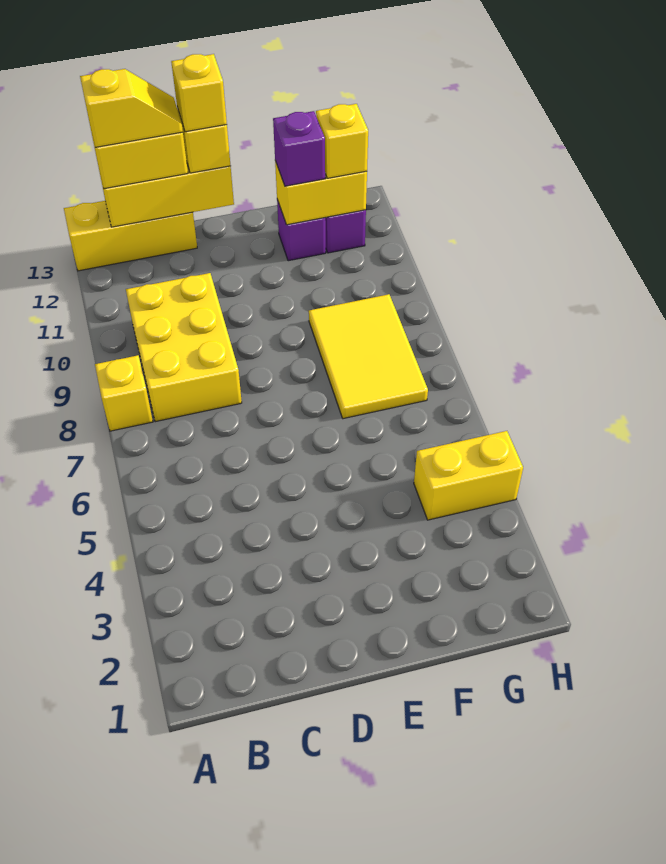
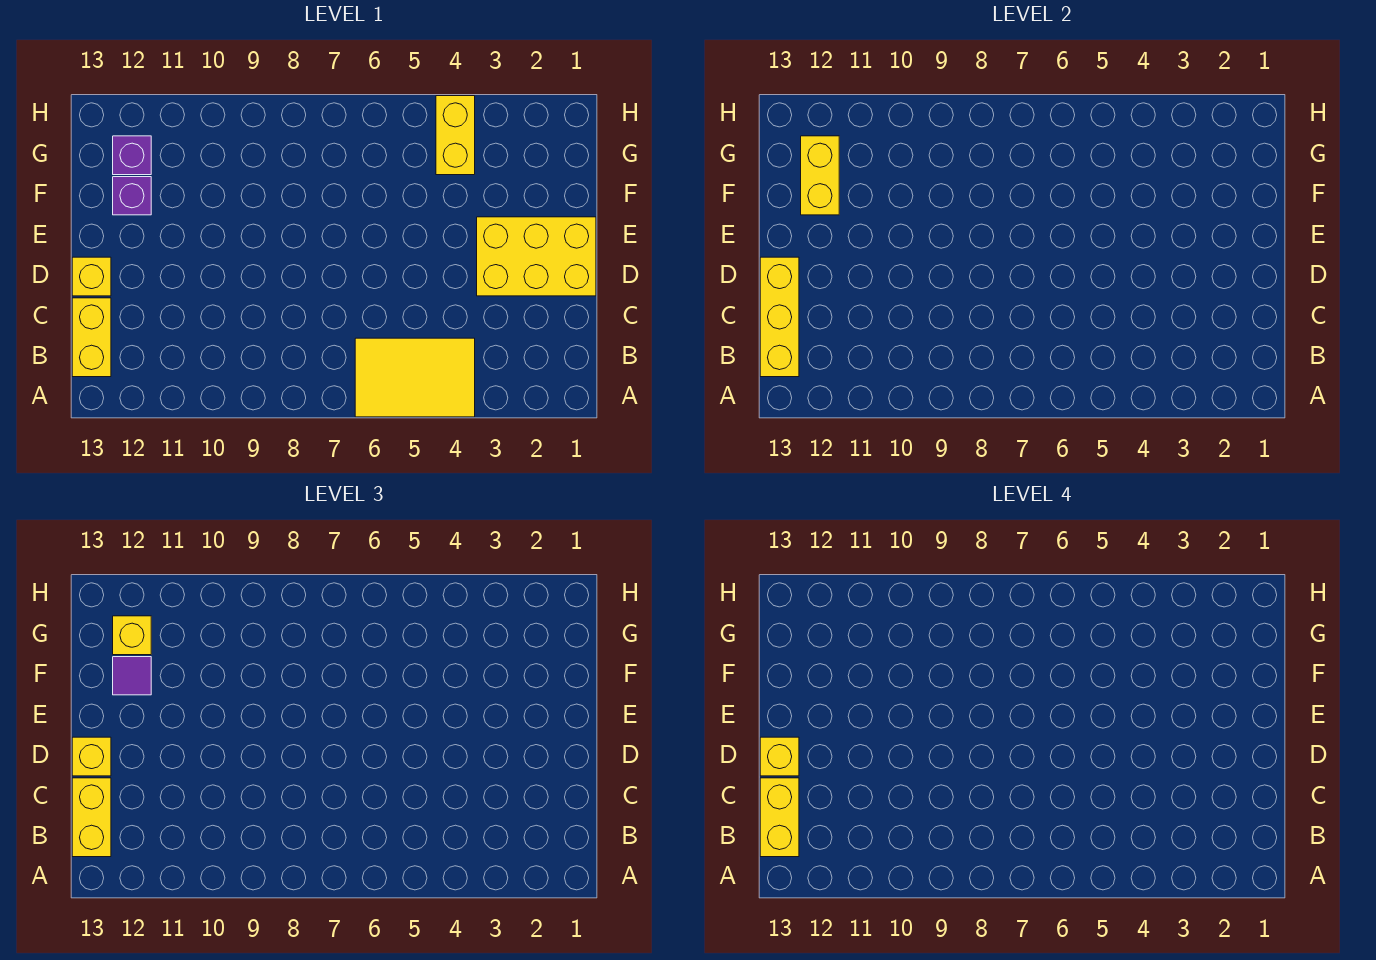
yellow brick A8 level 1 -> yellow brick D13 level 1
yellow brick A13:C13 level 1 -> yellow brick B13:C13 level 1
yellow brick B8:C10 level 1 -> yellow brick D1:E3 level 1
yellow slope B13:C13 level 4 top B -> yellow brick B13:C13 level 4
yellow tile F7:G9 level 1 -> yellow tile A4:B6 level 1
purple brick F12 level 3 -> purple tile F12 level 3

